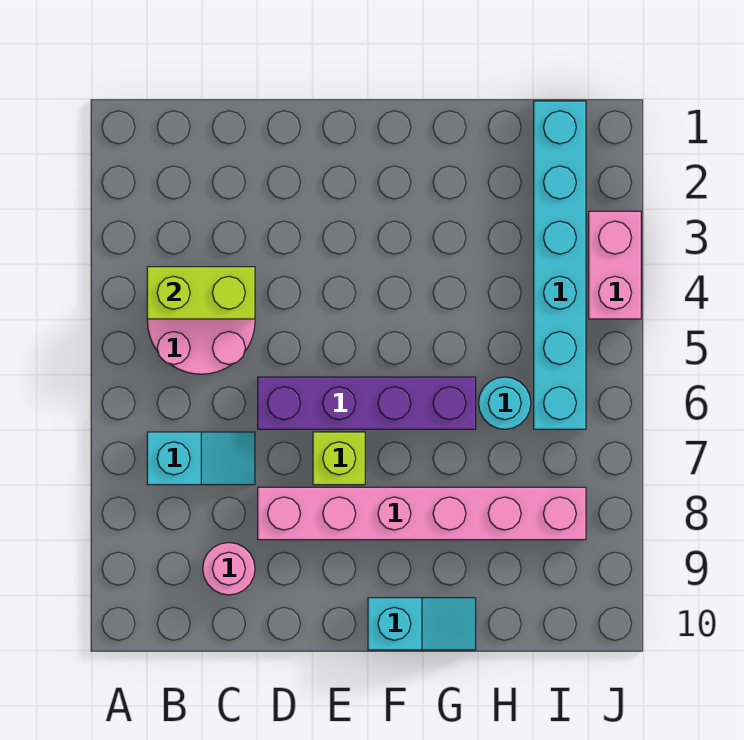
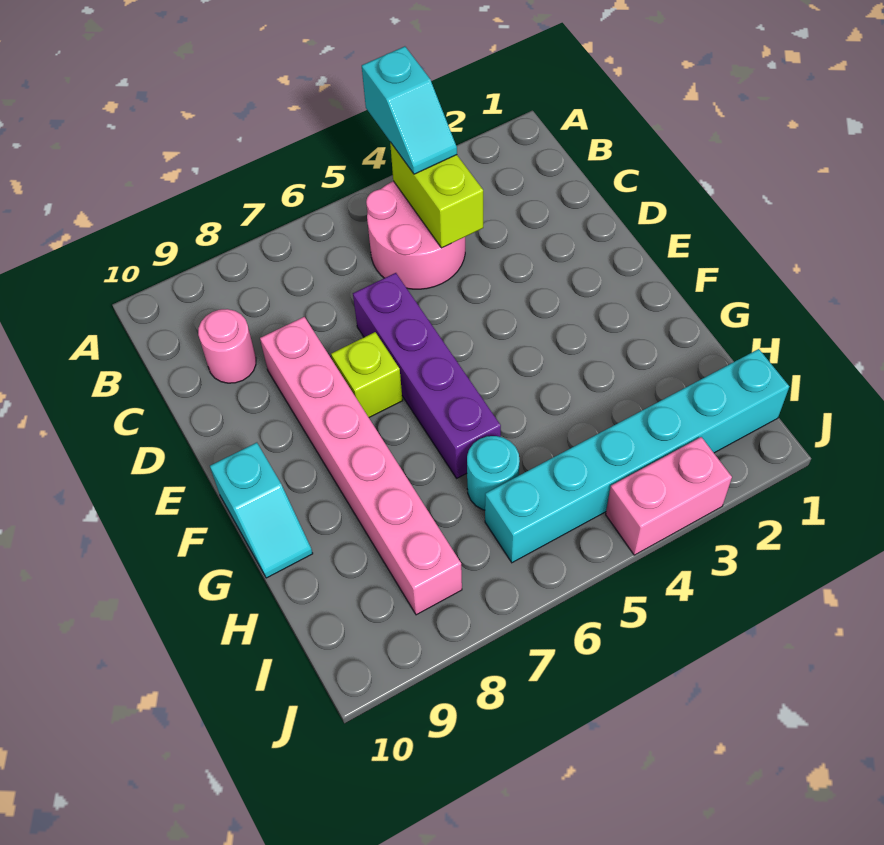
cyan slope B7:C7 level 1 top B -> cyan slope A4:B4 level 3 top A

